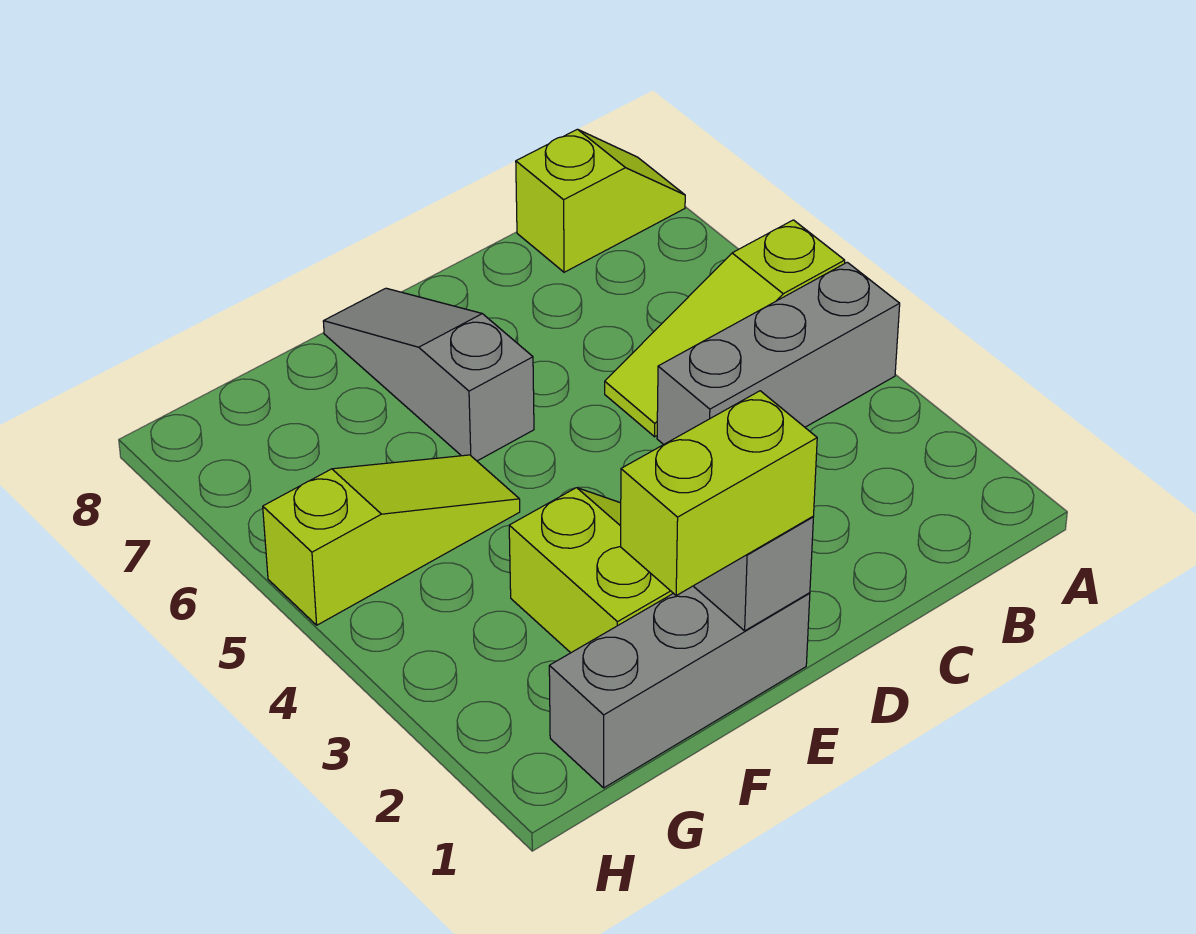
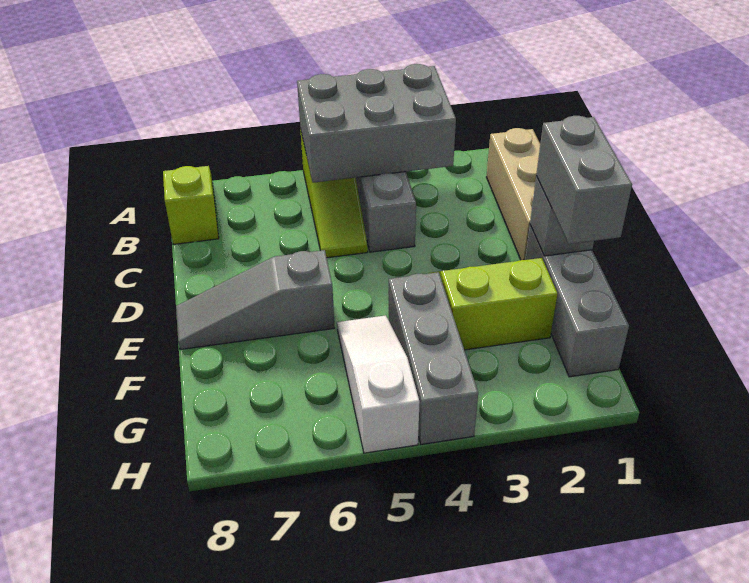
none -> grey brick A3:B5 level 2
none -> tan brick B1:D1 level 1
lime brick E1:F1 level 3 -> grey brick E1:F1 level 3
none -> grey brick F4:H4 level 1
lime slope F5:H5 level 1 top H -> white slope F5:H5 level 1 top H

